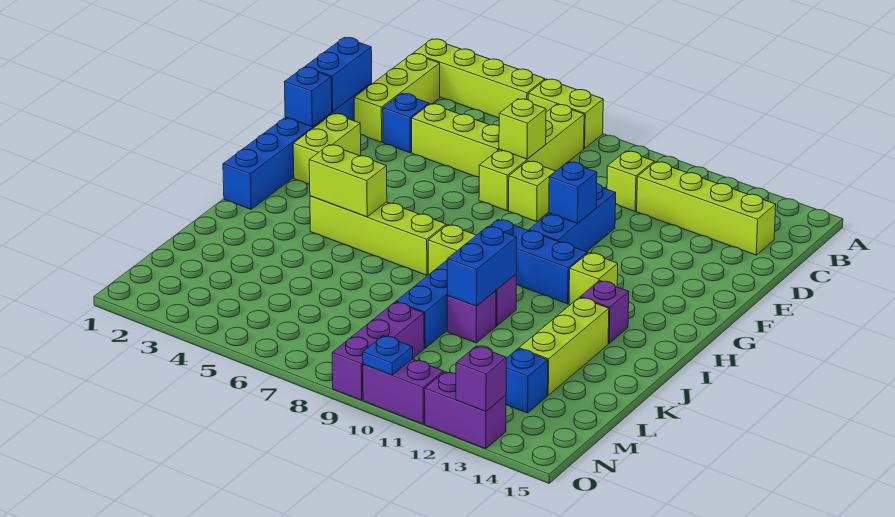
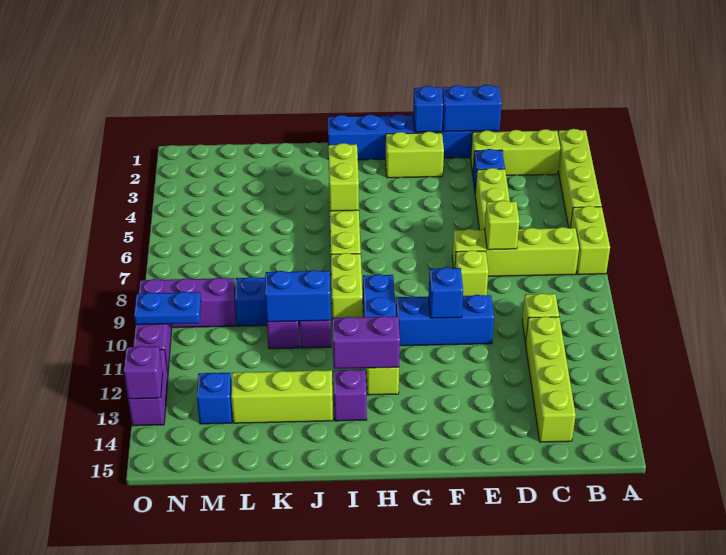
none -> purple brick H12:I12 level 2
blue plate O10 level 2 -> blue plate N10:O10 level 2

